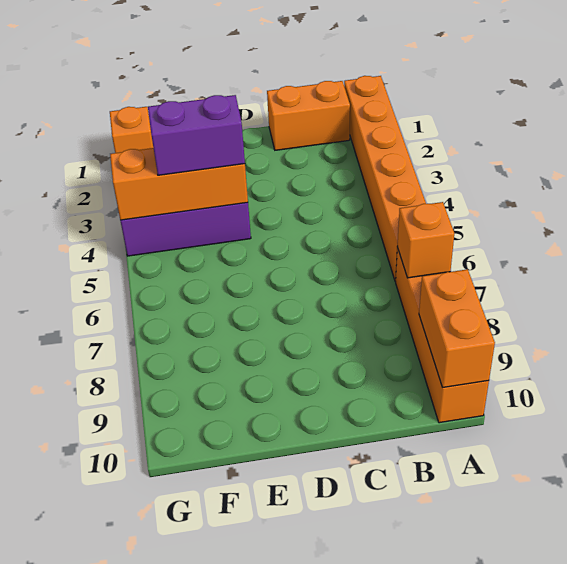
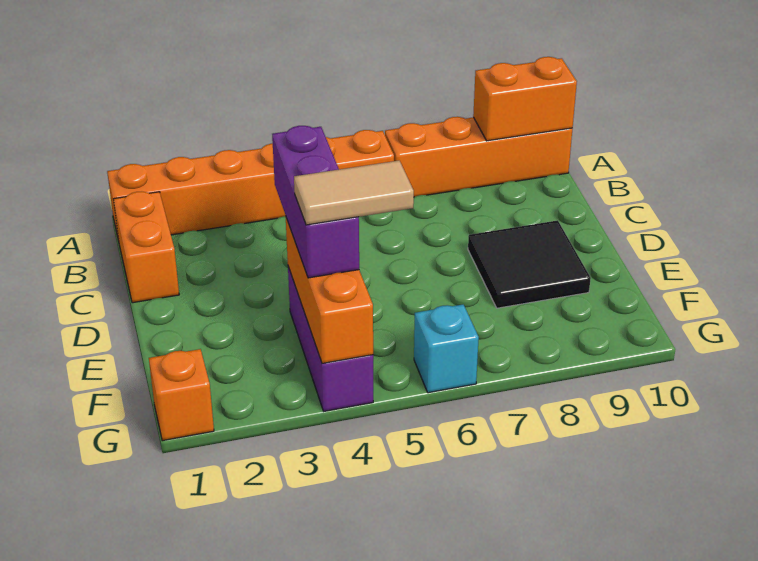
orange brick A7 level 2 -> none
none -> black tile D8:E9 level 1
purple brick E4:F4 level 3 -> purple brick D4:F4 level 3
none -> tan tile F4:F5 level 4
none -> cyan brick G6 level 1

